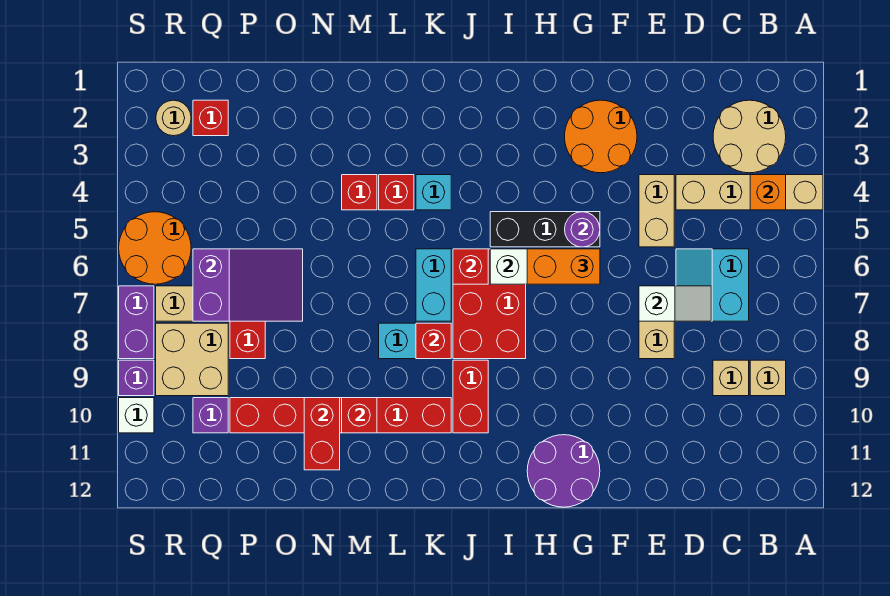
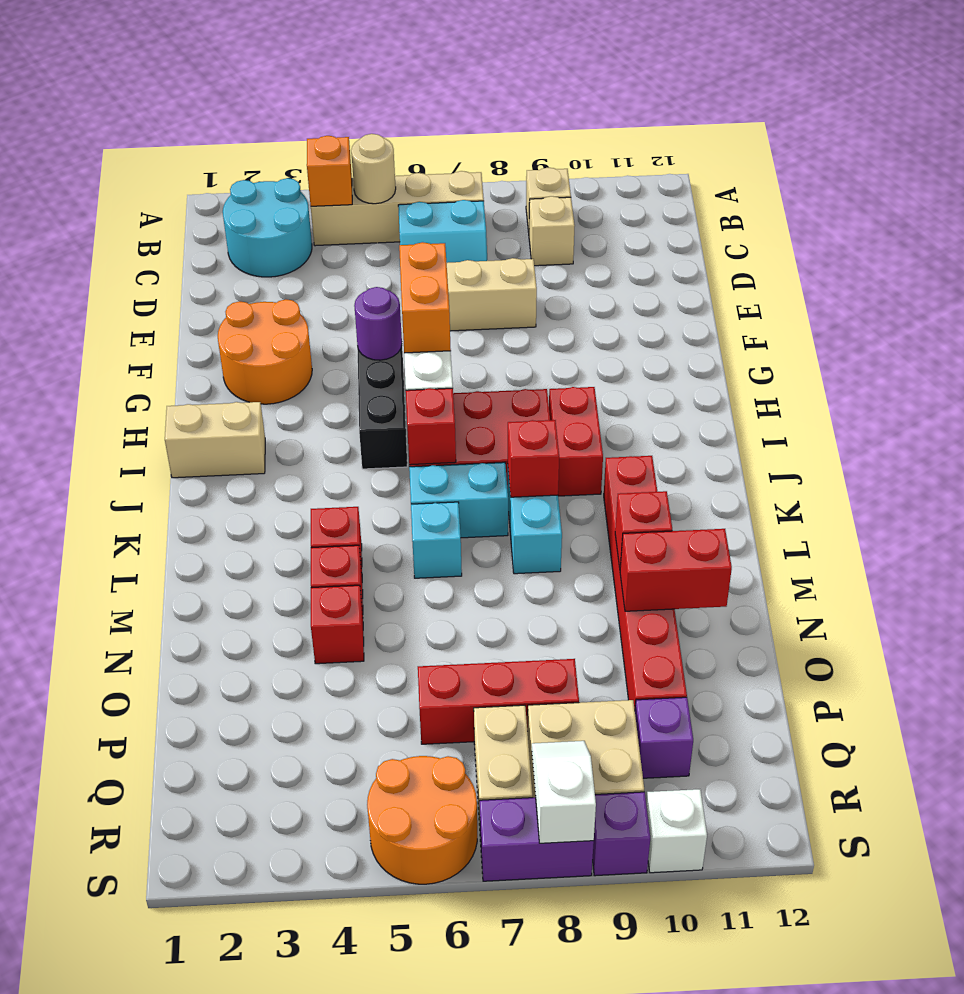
tan brick A4:D4 level 1 -> tan brick B4:B7 level 1
tan round brick B2:C3 level 1 -> cyan round brick B2:C3 level 1
white slope D7:E7 level 2 top E -> white slope R8:S8 level 2 top S
tan brick E4:E5 level 1 -> tan brick I1:I2 level 1
purple round brick G11:H12 level 1 -> none
red brick J9:J10 level 1 -> red brick I9:J9 level 1
cyan brick K4 level 1 -> cyan brick L6 level 1
purple slope O6:Q7 level 2 top Q -> none
red brick Q2 level 1 -> red brick N4 level 1
tan round brick R2 level 1 -> tan round brick B5 level 2

